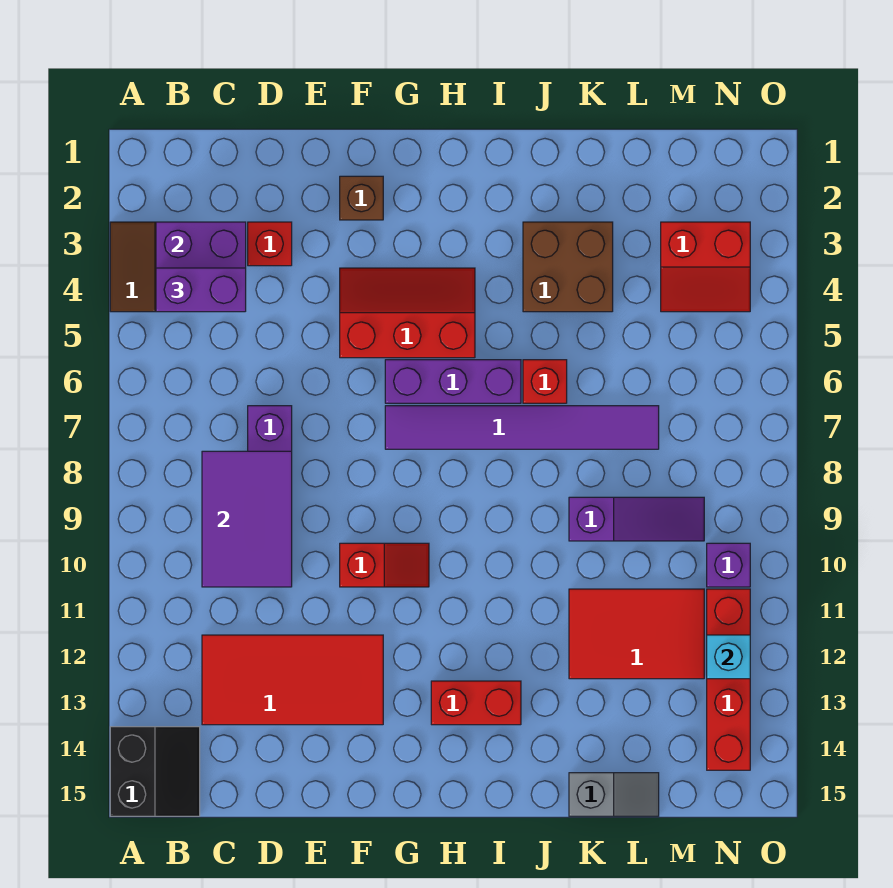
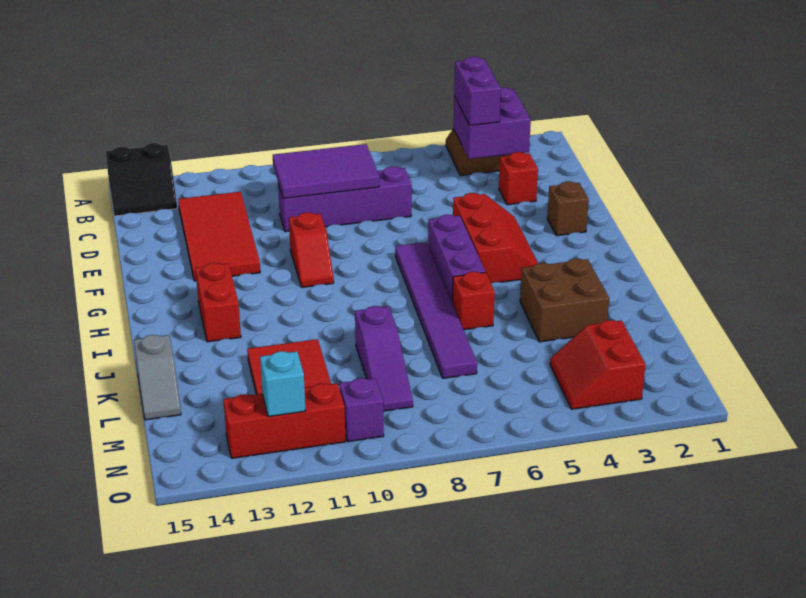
red brick N11:N14 level 1 -> red brick N11:N13 level 1

